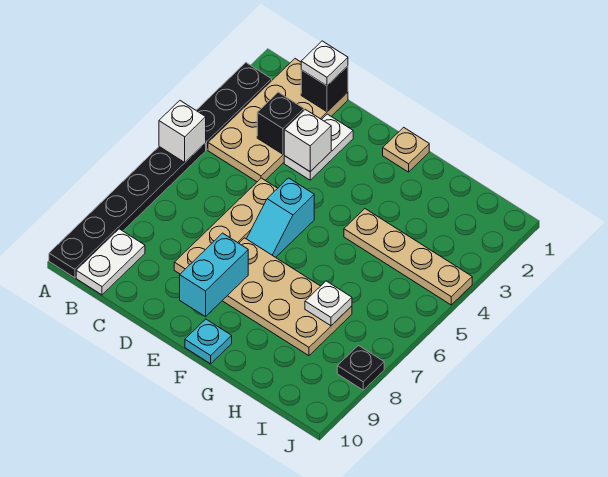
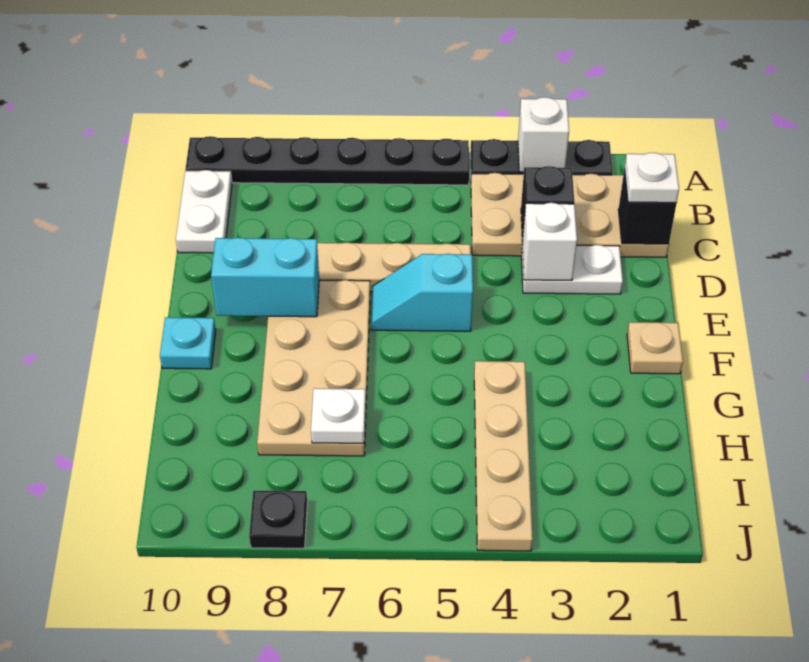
white brick A5 level 2 -> white brick A3 level 2
white plate B9:B10 level 1 -> white plate B10:C10 level 1

